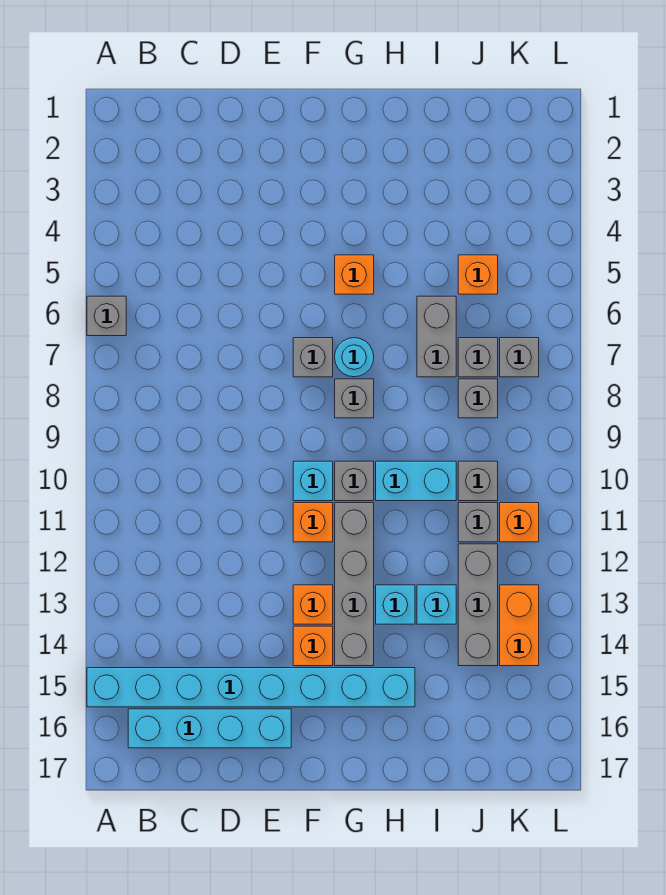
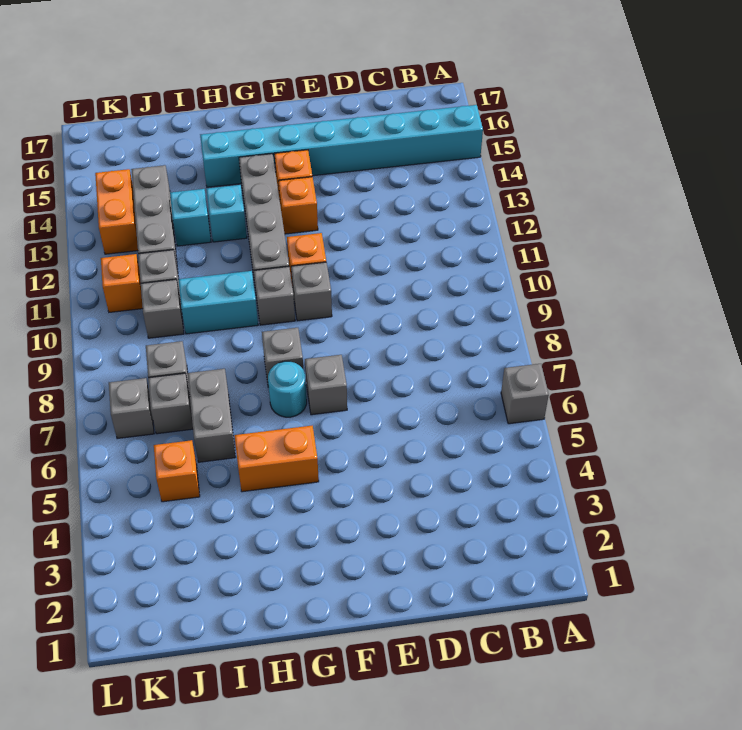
cyan brick B16:E16 level 1 -> none
cyan brick F10 level 1 -> grey brick F10 level 1
orange brick G5 level 1 -> orange brick G5:H5 level 1

